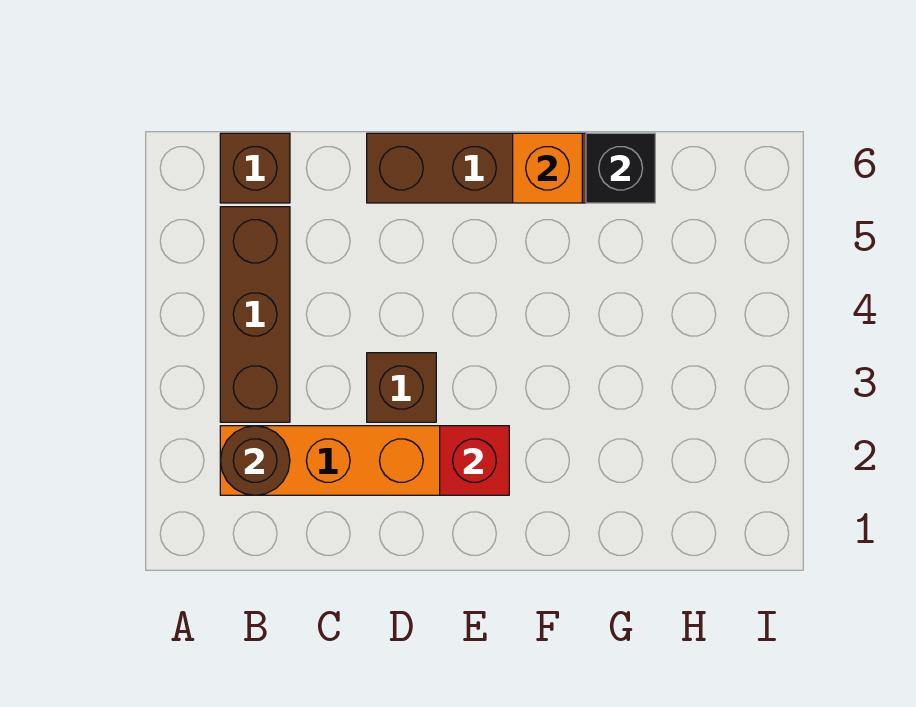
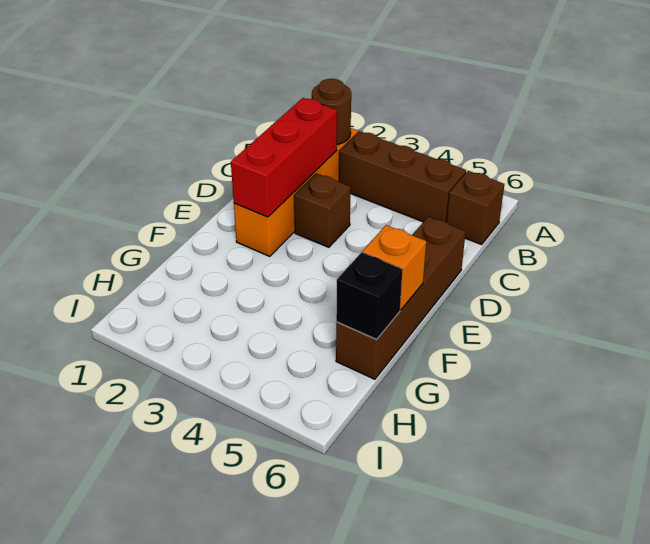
red brick E2 level 2 -> red brick C2:E2 level 2

